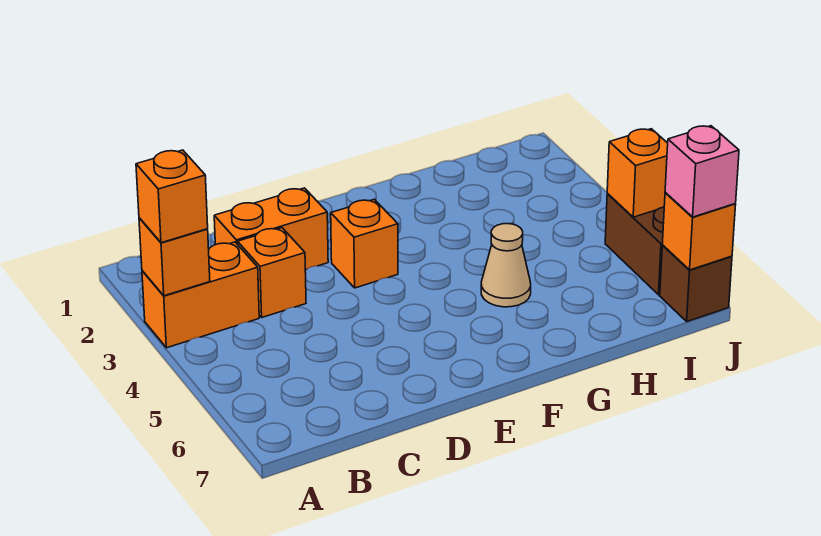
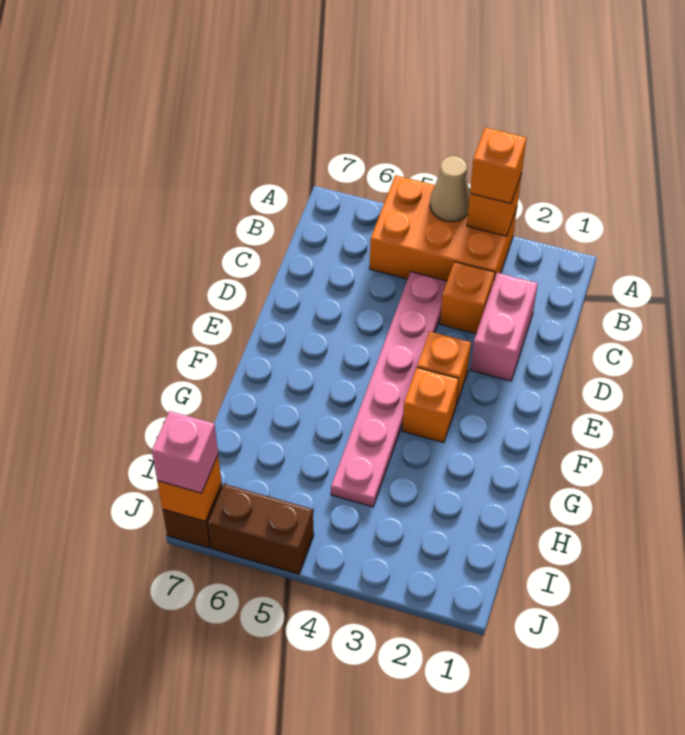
orange brick A3:B3 level 1 -> orange brick A3:B5 level 1
orange brick C2:D2 level 1 -> pink brick C2:D2 level 1
none -> pink plate C4:H4 level 1
tan cone G5 level 1 -> tan cone A4 level 2
orange brick J5 level 2 -> orange brick F3 level 1

